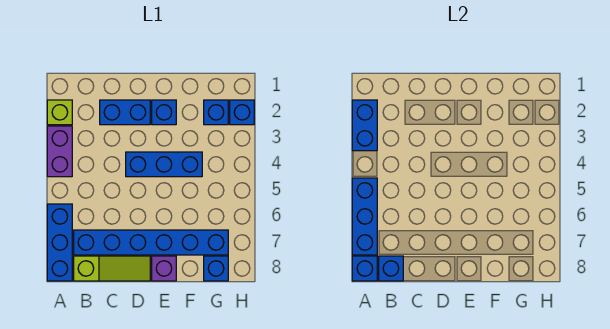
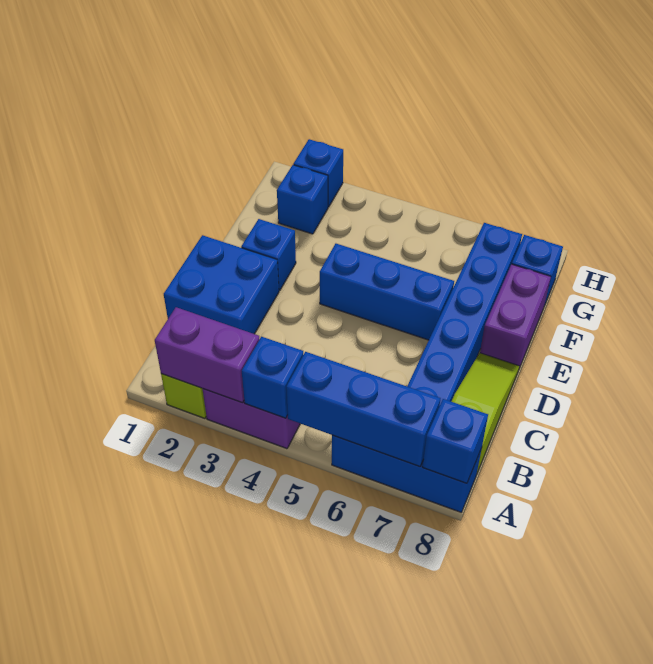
blue brick A2:A3 level 2 -> purple brick A2:A3 level 2
blue brick B8 level 2 -> blue brick A4 level 2
blue brick C2:D2 level 1 -> blue brick C1:D2 level 1
blue brick D4:F4 level 1 -> blue brick E4:E6 level 1
purple brick E8 level 1 -> purple brick E8:F8 level 1

